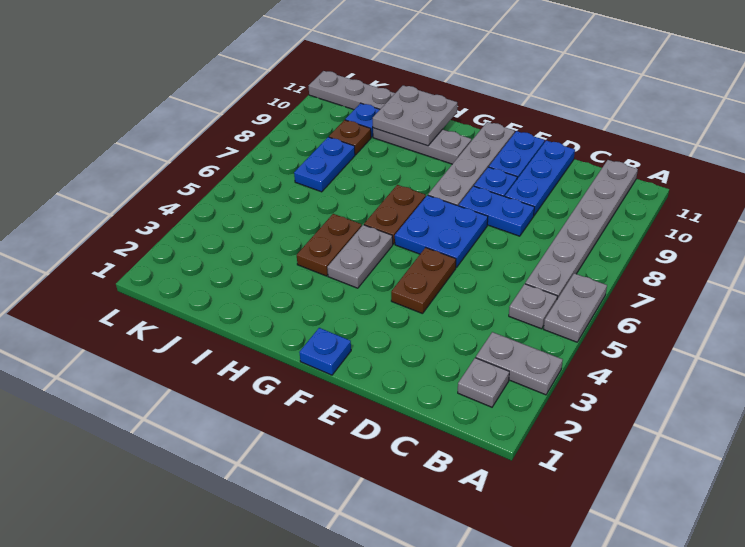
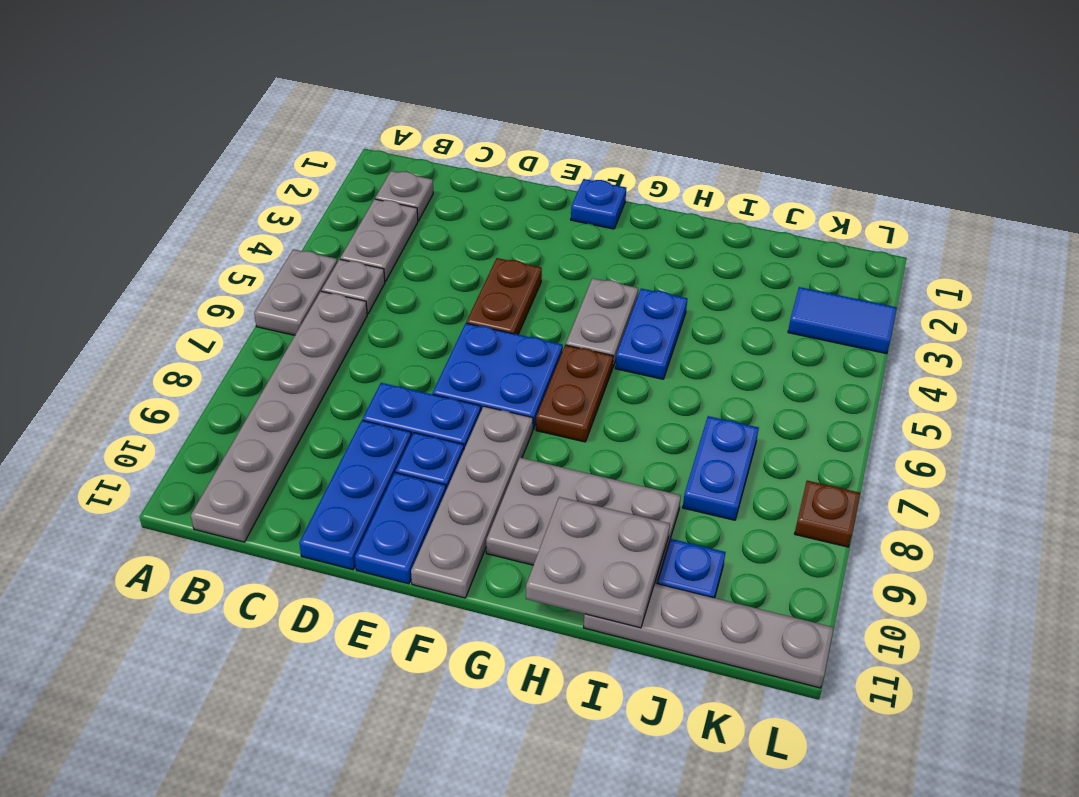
grey plate A3:B3 level 1 -> grey plate B3:B4 level 1
grey plate G10:I10 level 1 -> grey plate G9:I10 level 1
brown plate H4:H5 level 1 -> blue plate H4:H5 level 1
brown plate J9 level 1 -> brown plate L8 level 1
none -> blue tile K3:L3 level 1

